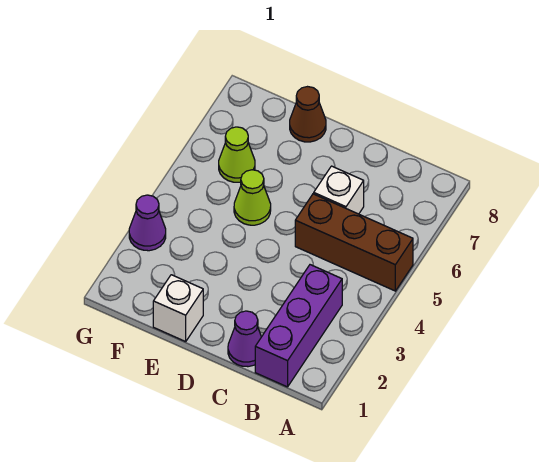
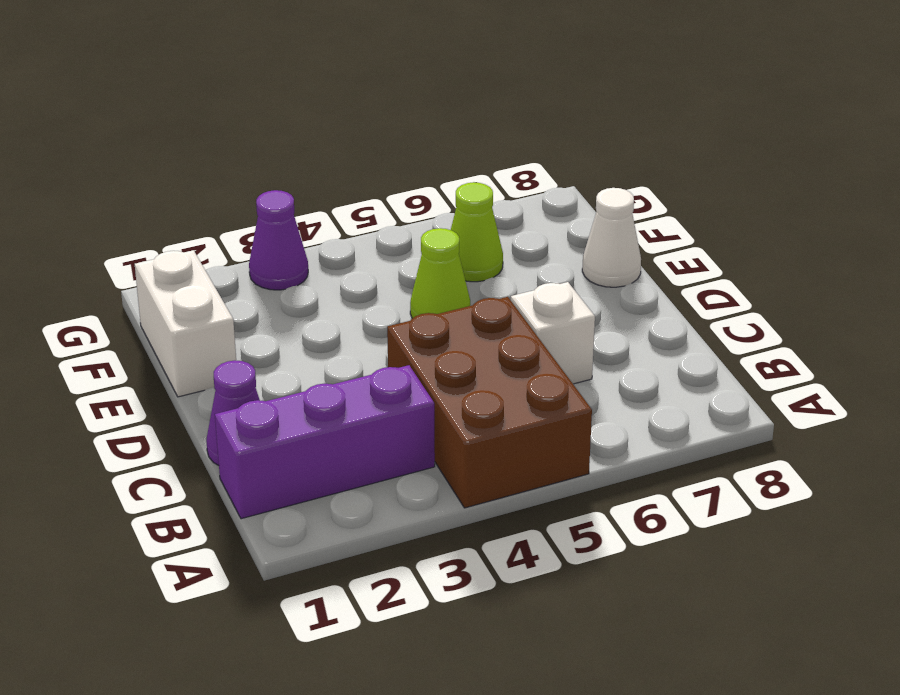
brown brick A5:C5 level 1 -> brown brick A4:C5 level 1
white brick E1 level 1 -> white brick E1:F1 level 1
brown cone E8 level 1 -> white cone E8 level 1

